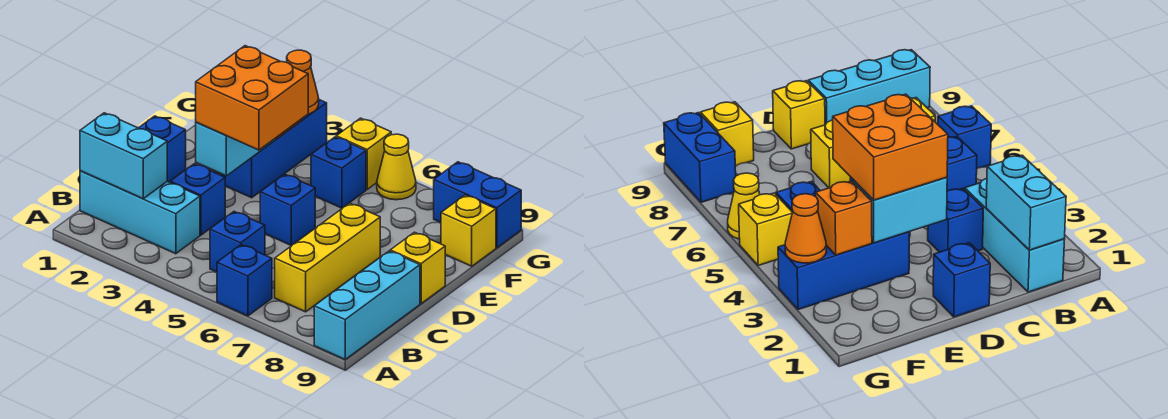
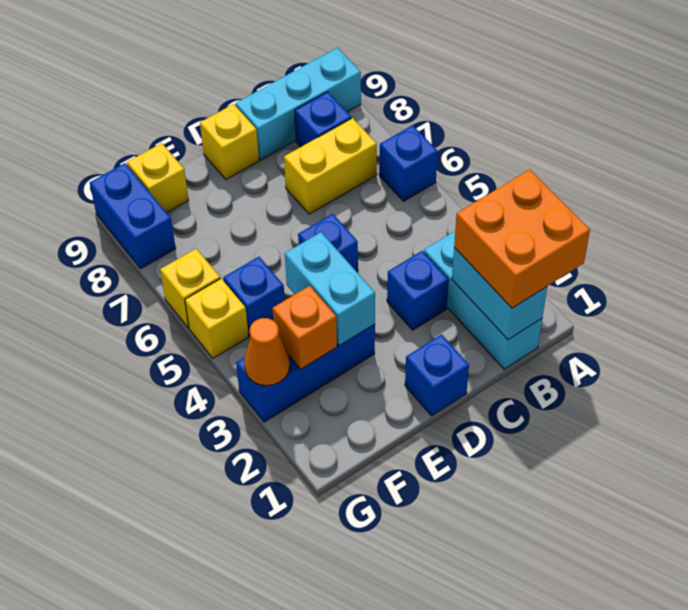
blue brick B5 level 1 -> blue brick B8 level 1
yellow brick B7:D7 level 1 -> yellow brick B7:C7 level 1
cyan brick D3:E3 level 2 -> cyan brick E3:E4 level 2
orange brick D3:E4 level 3 -> orange brick A1:B2 level 3
yellow cone G6 level 1 -> yellow brick G6 level 1

